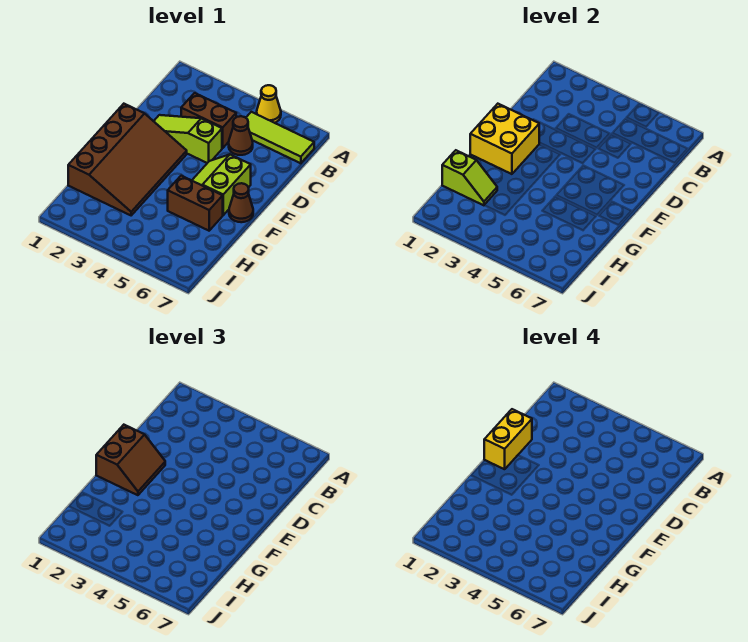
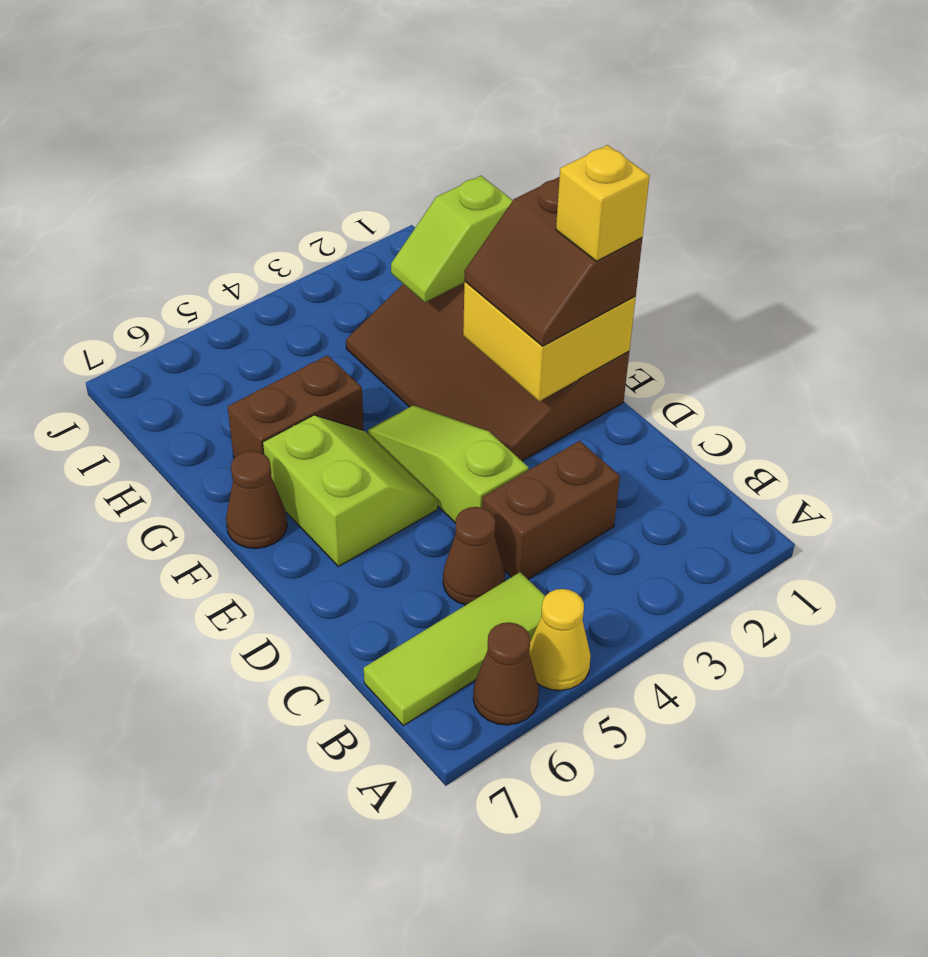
none -> brown cone A6 level 1
yellow brick D1:E1 level 4 -> yellow brick E1 level 4
lime slope D2:D4 level 1 top 4 -> lime slope D4:F4 level 1 top D

